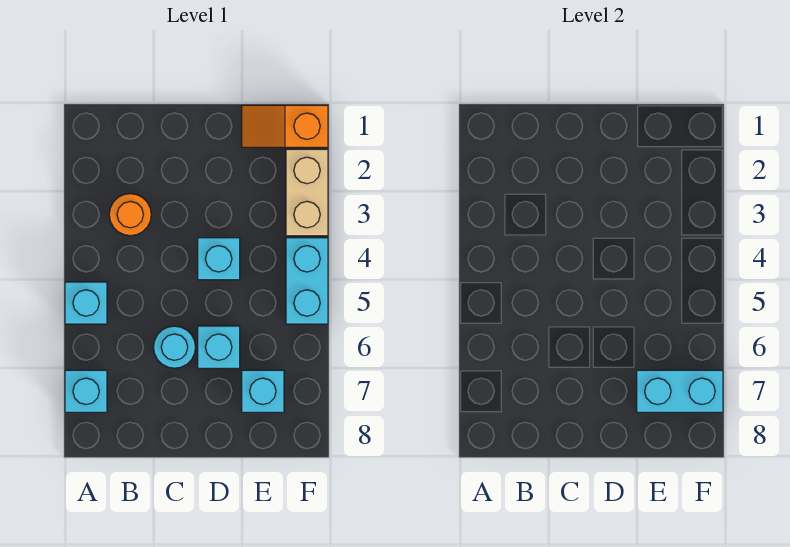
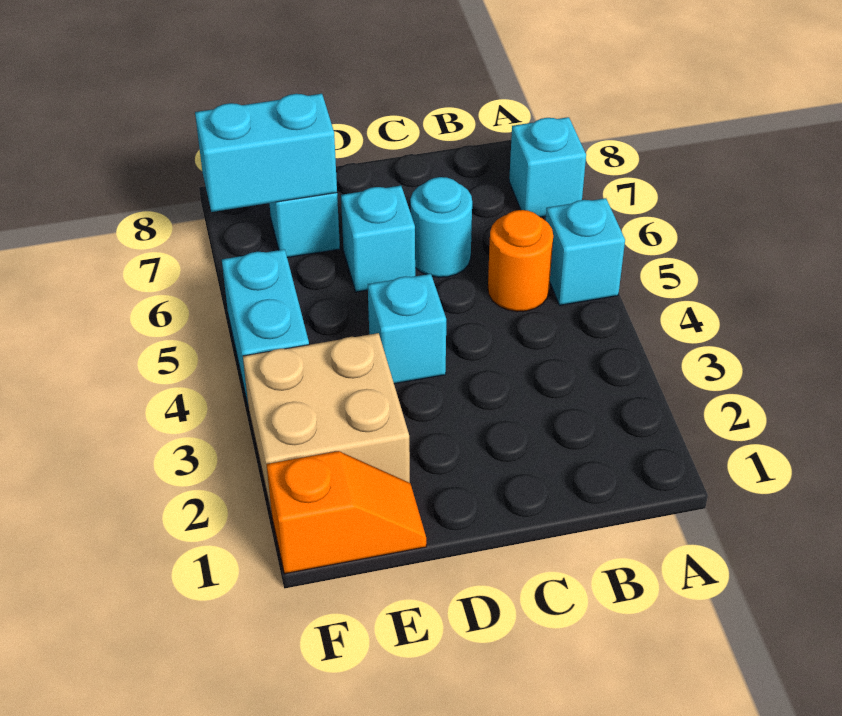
orange round brick B3 level 1 -> orange round brick B5 level 1
tan brick F2:F3 level 1 -> tan brick E2:F3 level 1

